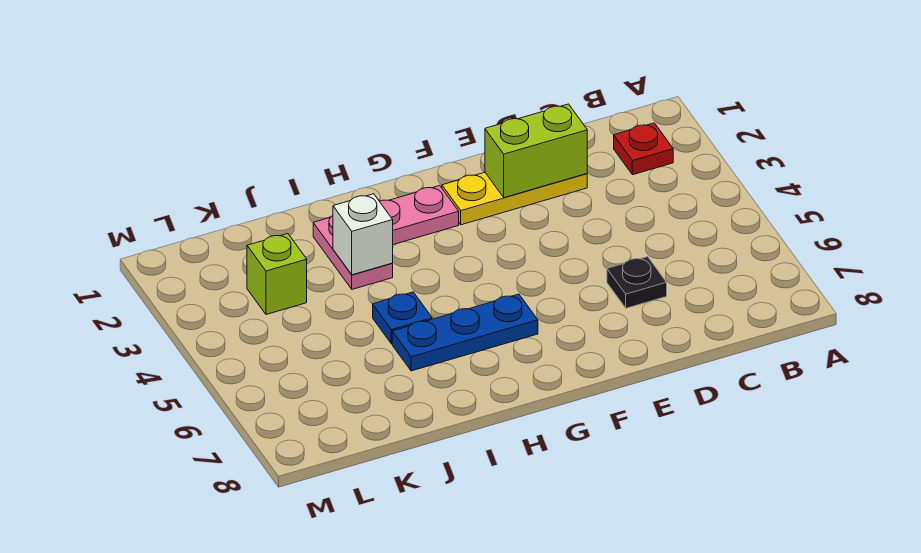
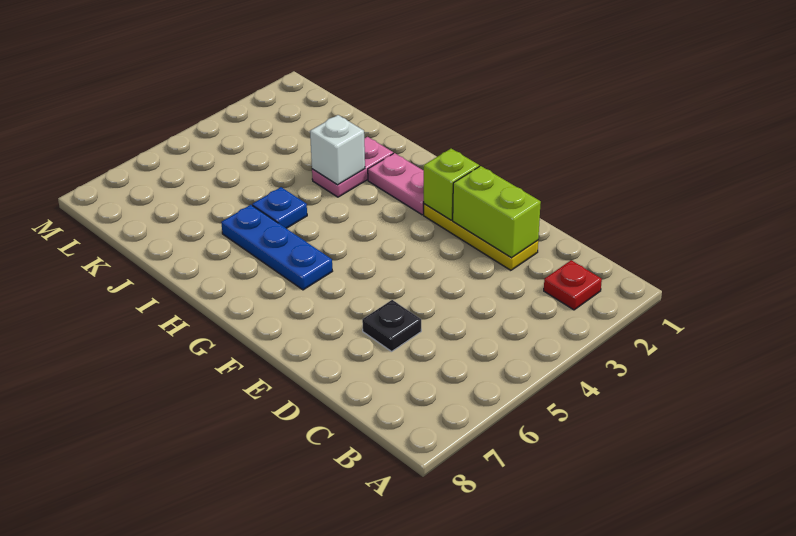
lime brick K3 level 1 -> lime brick F2 level 2

